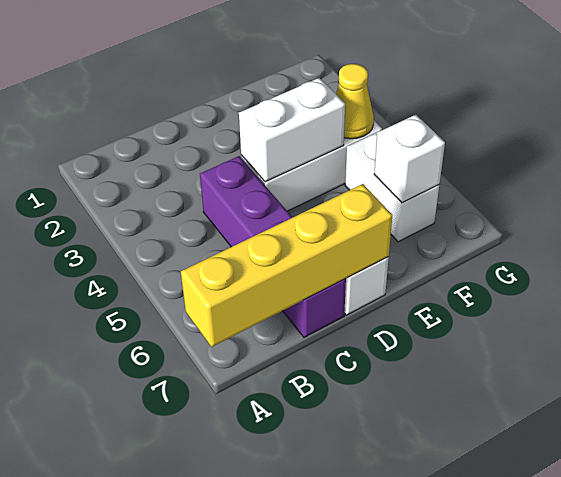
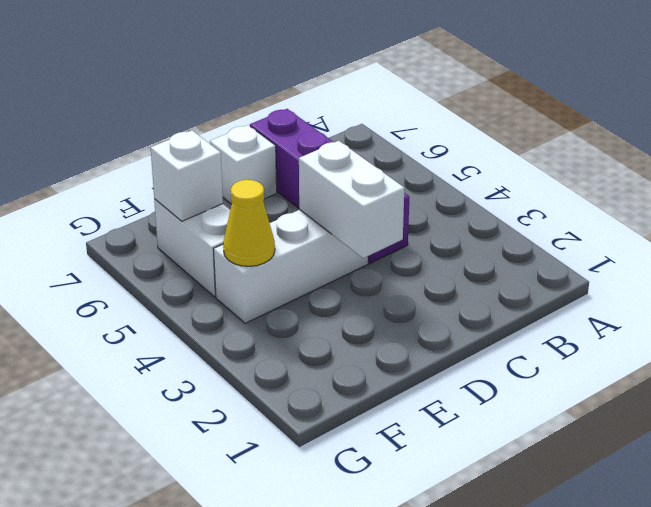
yellow brick A7:D7 level 2 -> none
white brick D4:E4 level 2 -> white brick D3:D4 level 2

